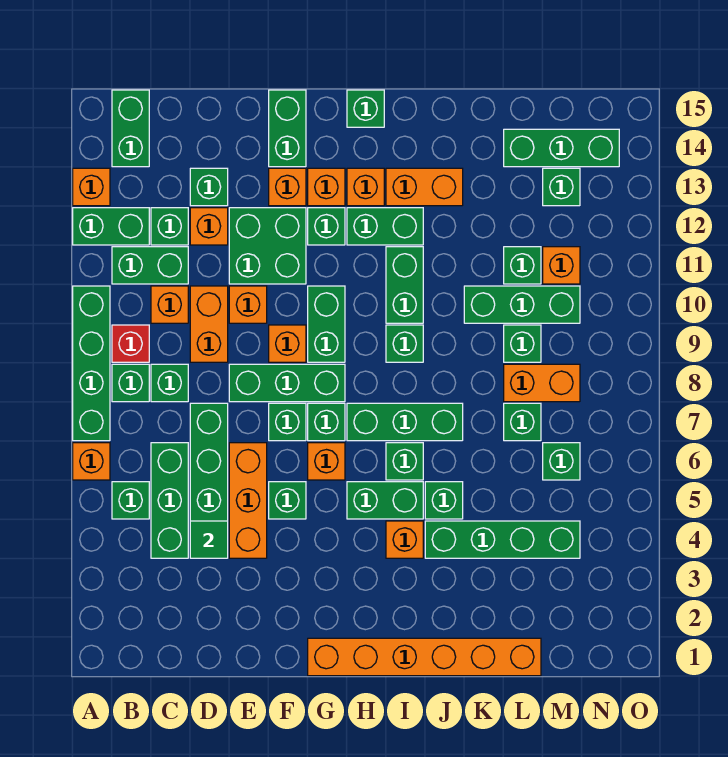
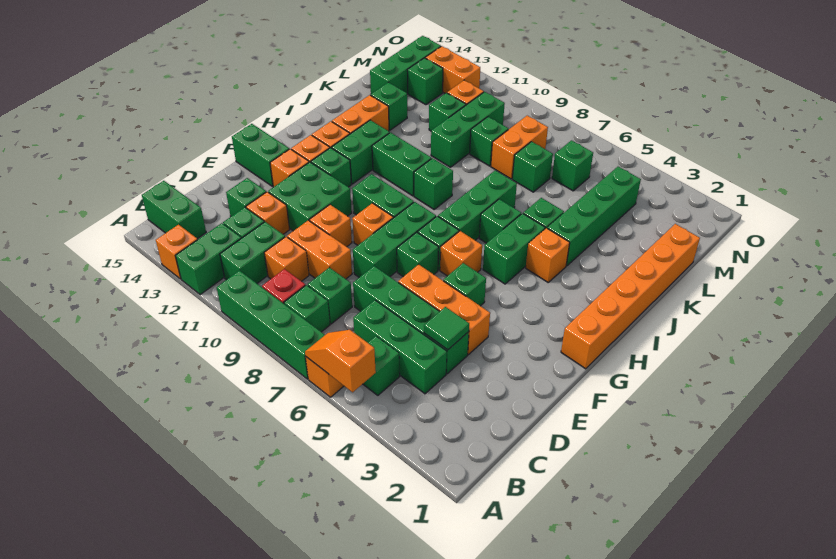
none -> orange slope A5:A6 level 2 top 5
green brick H15 level 1 -> green brick K13 level 1
none -> orange brick N12:N13 level 1

